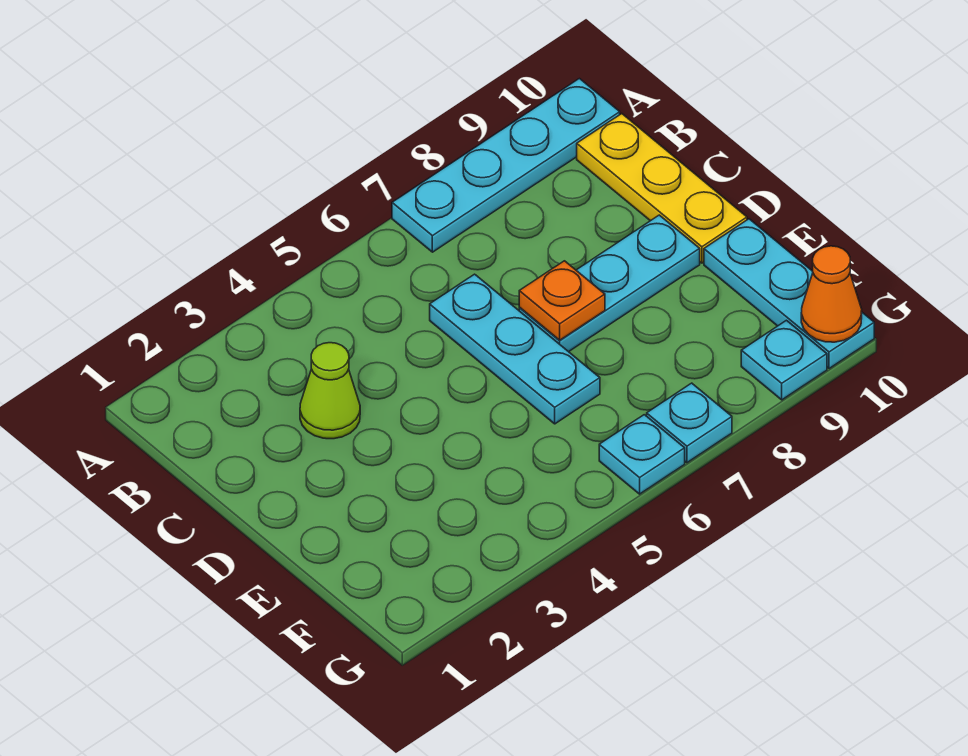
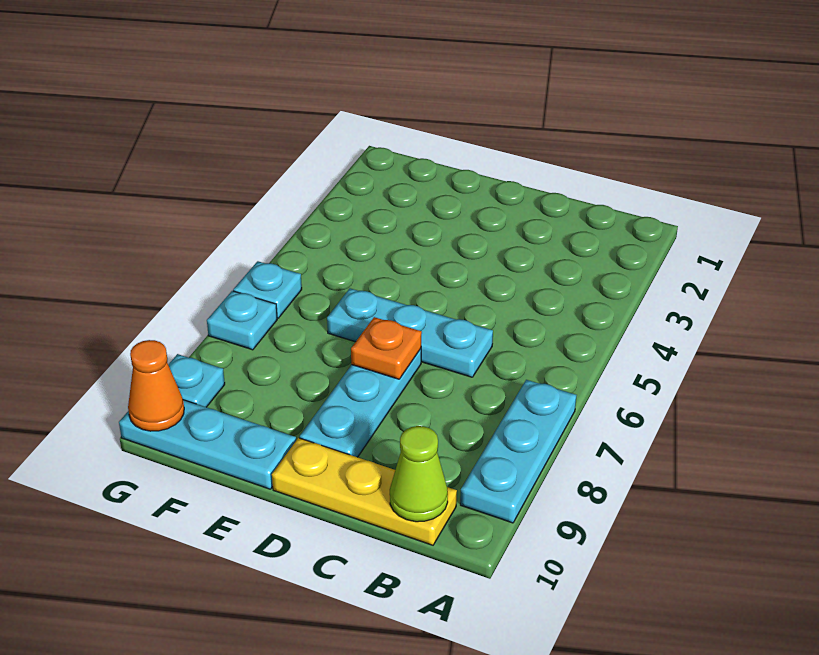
cyan plate A7:A10 level 1 -> cyan plate A7:A9 level 1
lime cone C3 level 1 -> lime cone B10 level 2

